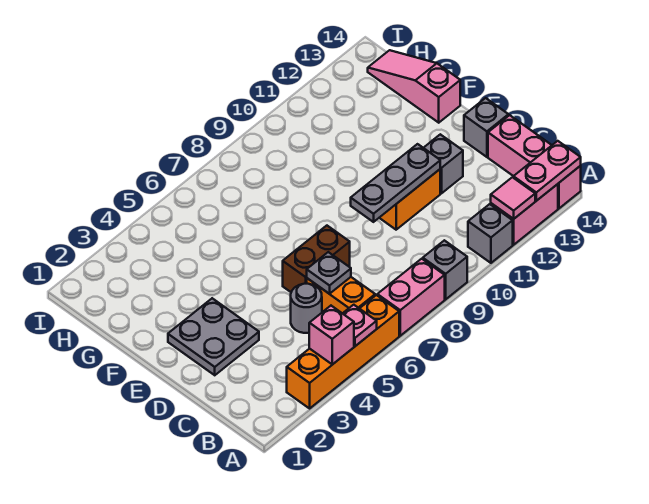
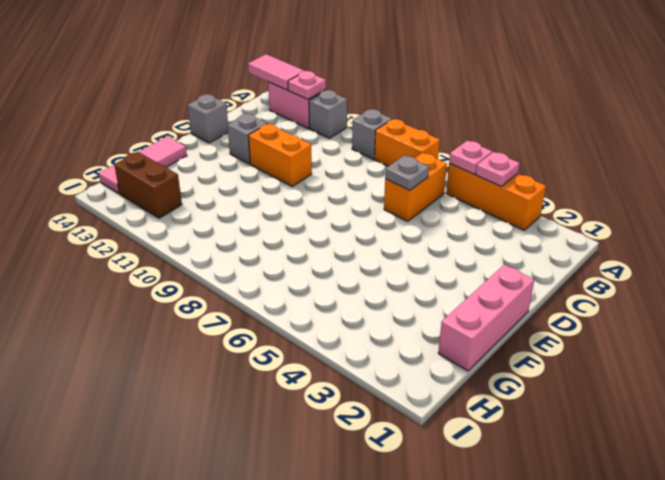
orange brick A3:A6 level 1 -> orange brick A3:A5 level 1
pink brick A4 level 2 -> pink plate A4 level 2
pink brick A7:A8 level 1 -> orange brick A7:A8 level 1
pink tile A12 level 2 -> pink plate A12 level 2
pink plate A13:A14 level 2 -> pink tile A13:A14 level 2
pink brick A14:C14 level 1 -> pink brick E1:G1 level 1
grey round brick C5 level 1 -> none
grey plate D2:E3 level 1 -> none
brown brick D6:D7 level 1 -> brown brick H12:H13 level 1
grey plate D9:D11 level 2 -> none
pink slope F14:H14 level 1 top F -> pink tile F14:H14 level 1

